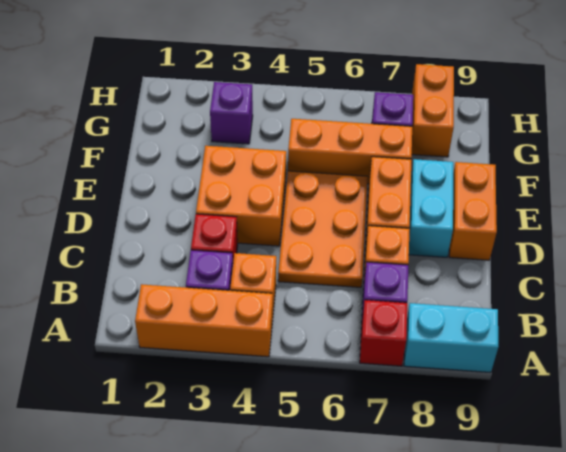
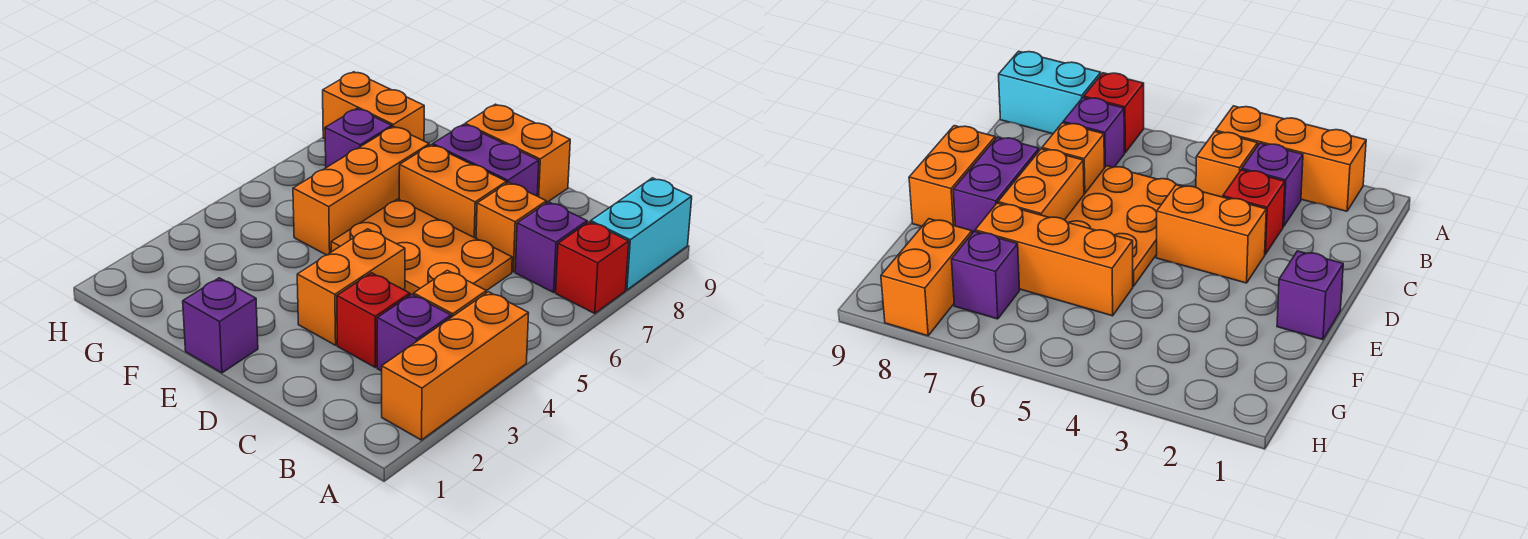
orange brick D3:E4 level 1 -> orange brick D3:D4 level 1
cyan brick D8:E8 level 1 -> purple brick D8:E8 level 1
purple brick G3 level 1 -> purple brick E1 level 1

